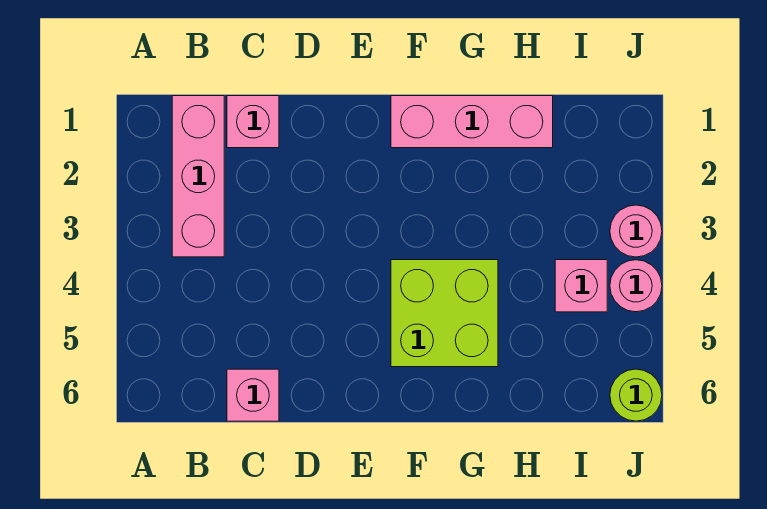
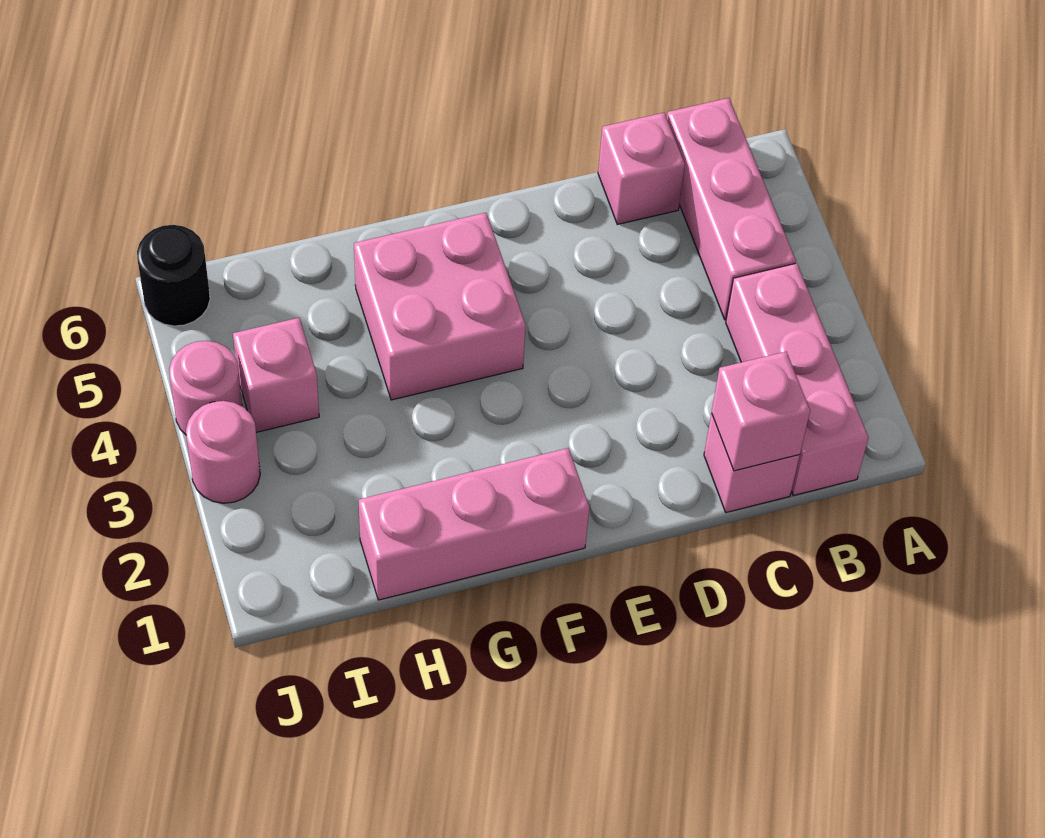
none -> pink brick B4:B6 level 1
none -> pink brick C1 level 2
lime brick F4:G5 level 1 -> pink brick F4:G5 level 1
lime round brick J6 level 1 -> black round brick J6 level 1

